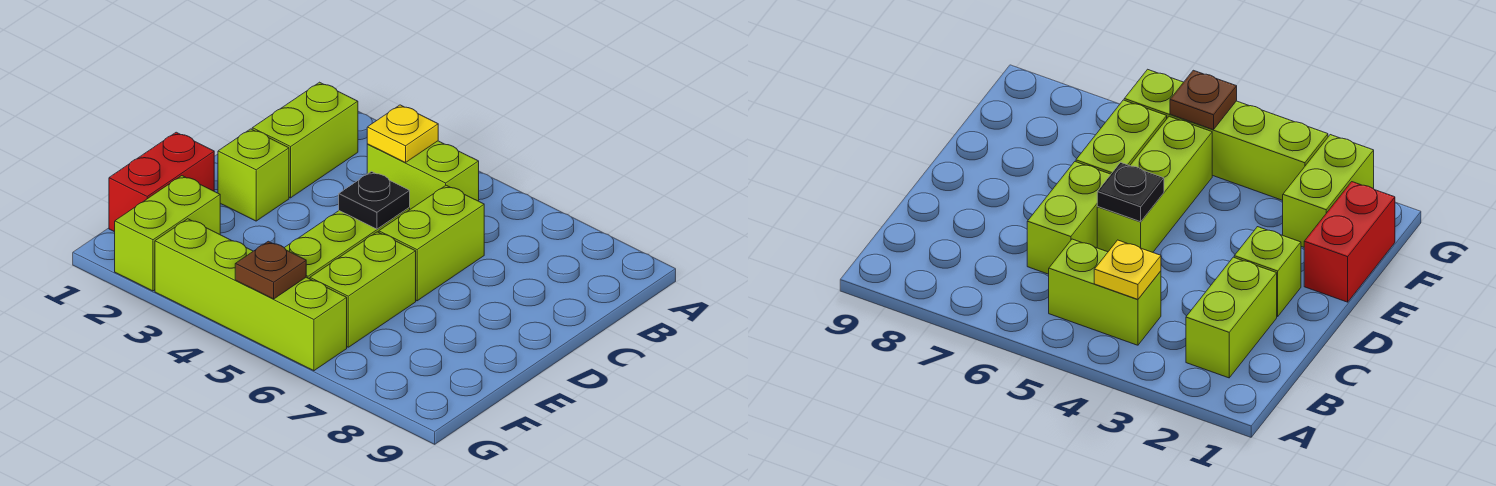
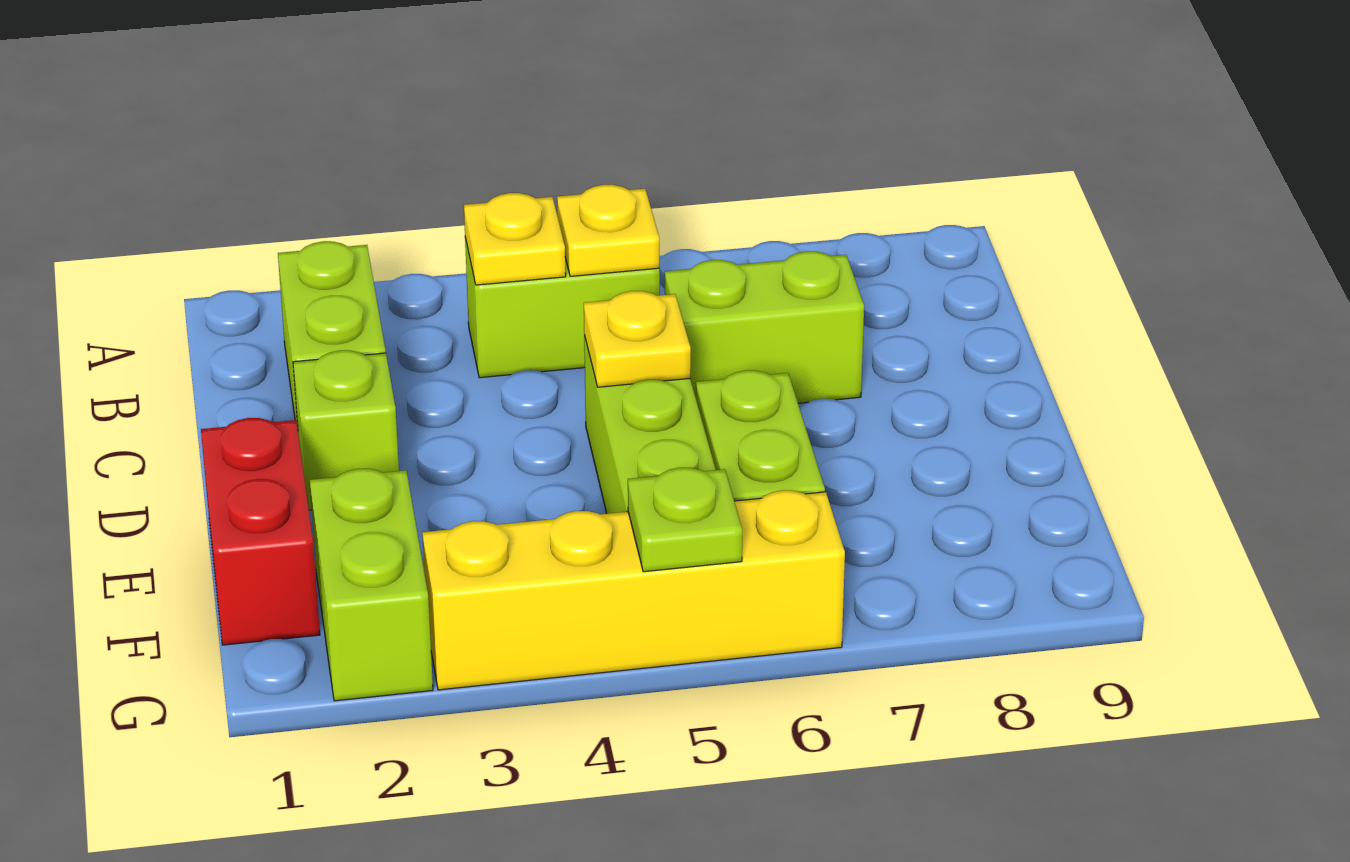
none -> yellow plate B5 level 2
lime brick C6:D6 level 1 -> lime brick C6:C7 level 1
black plate D5 level 2 -> yellow plate D5 level 2
lime brick G3:G6 level 1 -> yellow brick G3:G6 level 1
brown plate G5 level 2 -> lime plate G5 level 2

